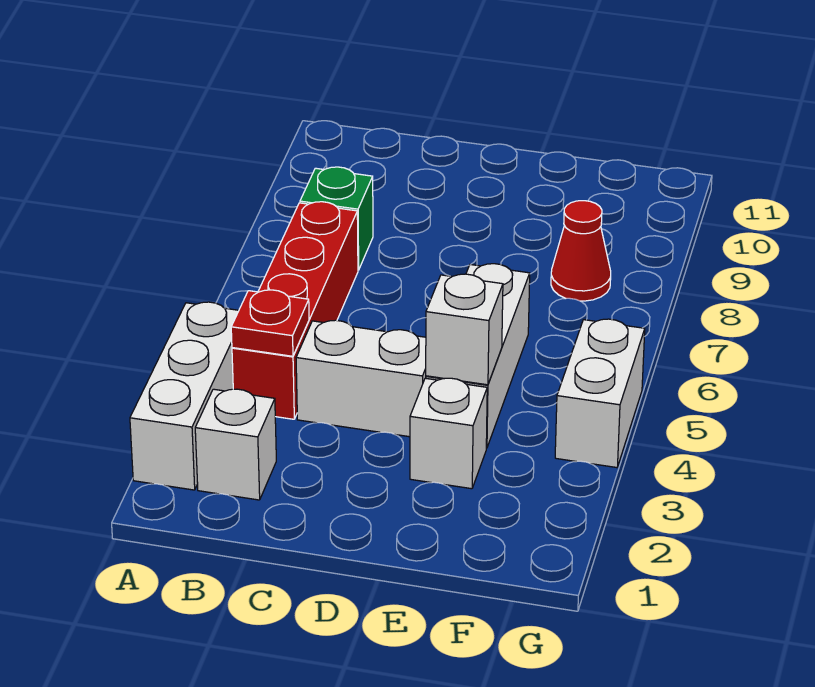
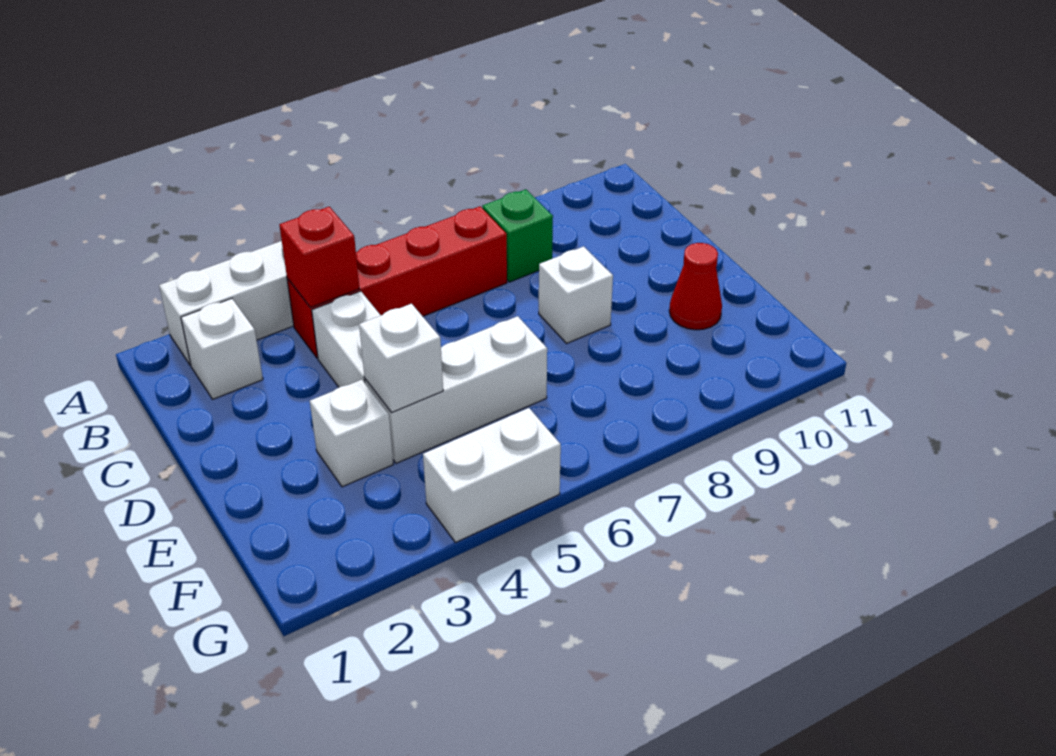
red plate B4 level 2 -> red brick B4 level 2
none -> white brick D8 level 1
red cone F8 level 1 -> red cone E10 level 1

